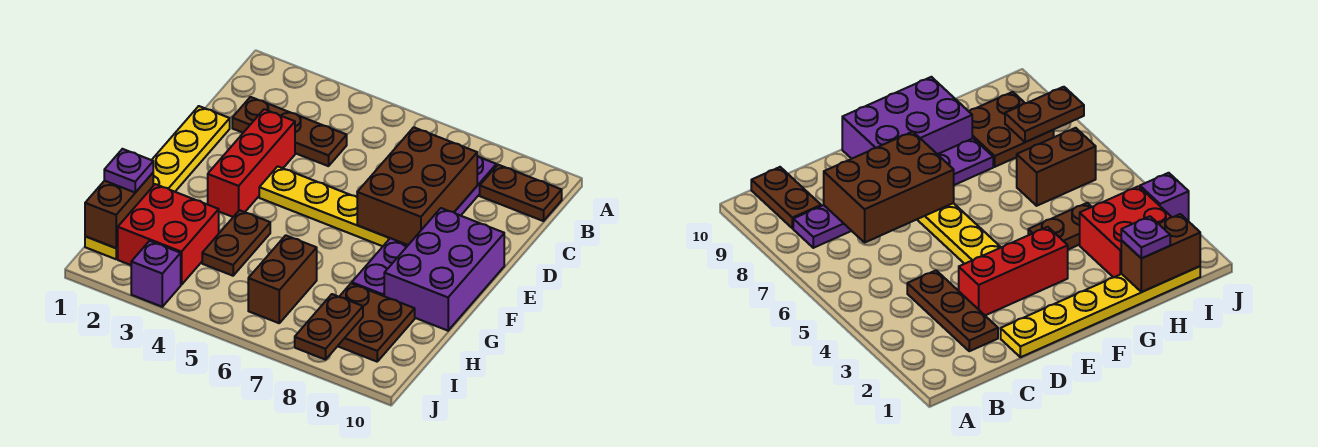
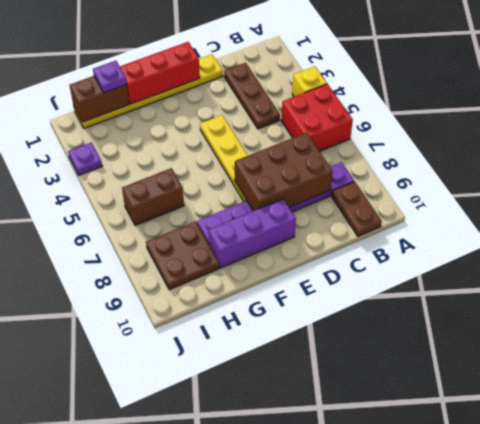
none -> yellow brick A4 level 1
red brick D3:F3 level 1 -> red brick E1:G1 level 2
purple brick E9:G10 level 1 -> purple brick E9:G9 level 1
brown plate G4:H4 level 1 -> none
red brick H2:I3 level 1 -> red brick A5:B6 level 1
brown plate I8:J8 level 2 -> none
purple brick J3 level 1 -> purple plate J3 level 1

